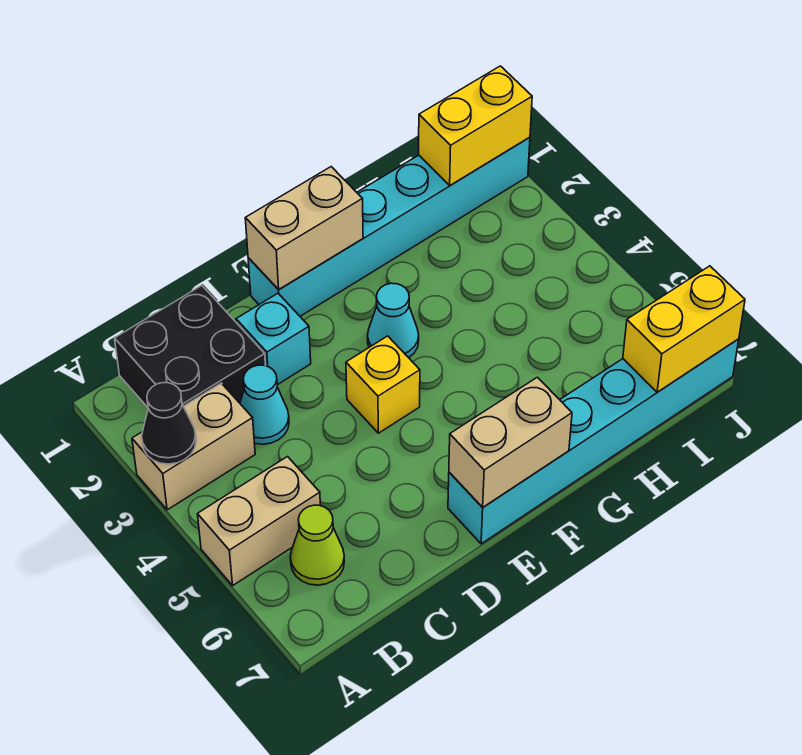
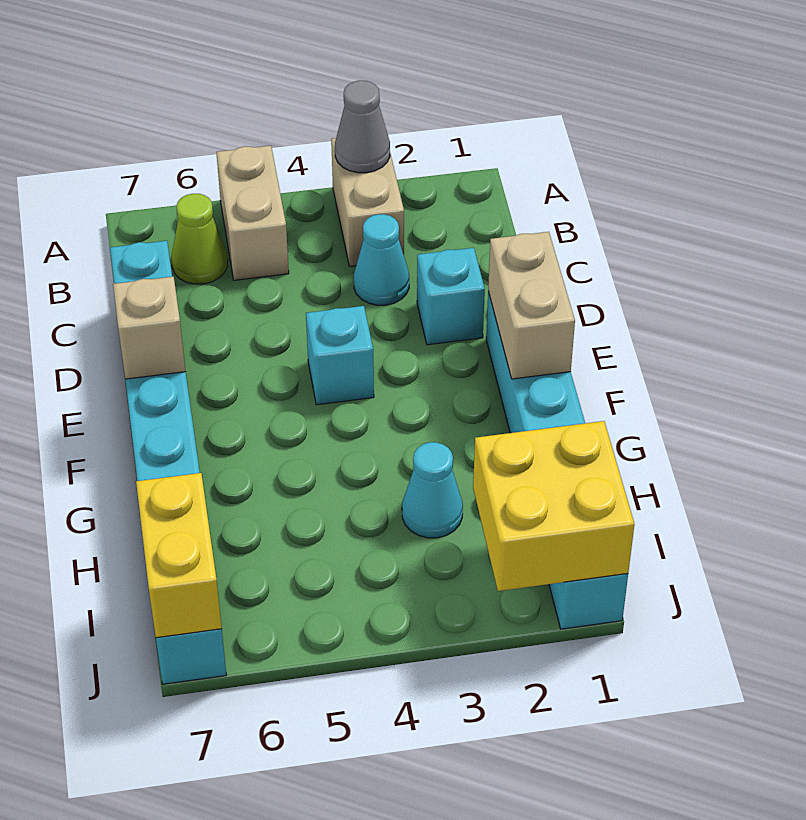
black cone A3 level 2 -> grey cone A3 level 2
black brick B1:C2 level 1 -> none
yellow brick E4 level 1 -> cyan brick E4 level 1
cyan brick E7:J7 level 1 -> cyan brick C7:J7 level 1
tan brick E7:F7 level 2 -> tan brick E7 level 2
cyan cone F3 level 1 -> cyan cone H3 level 1
yellow brick I1:J1 level 2 -> yellow brick I1:J2 level 2

